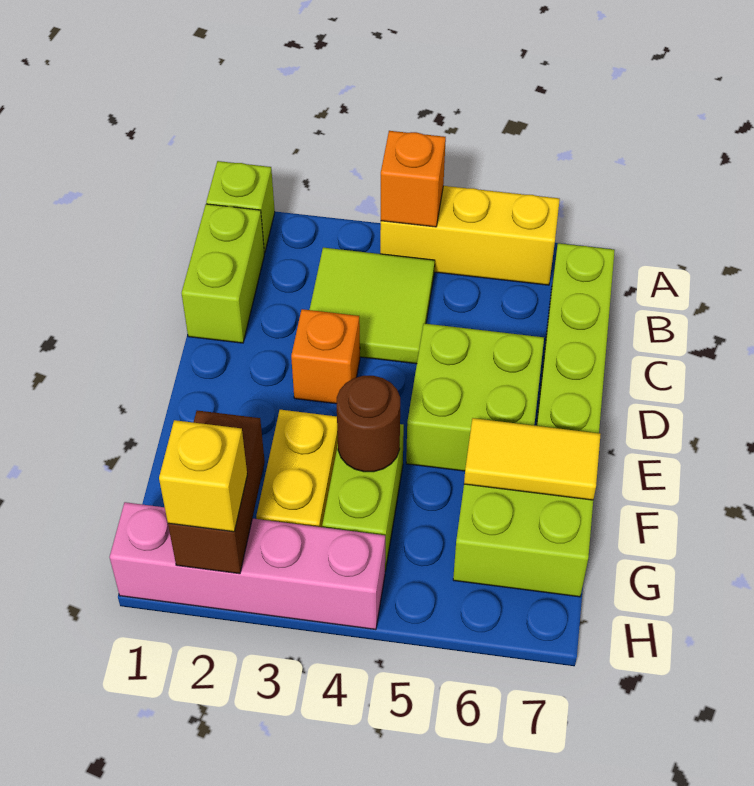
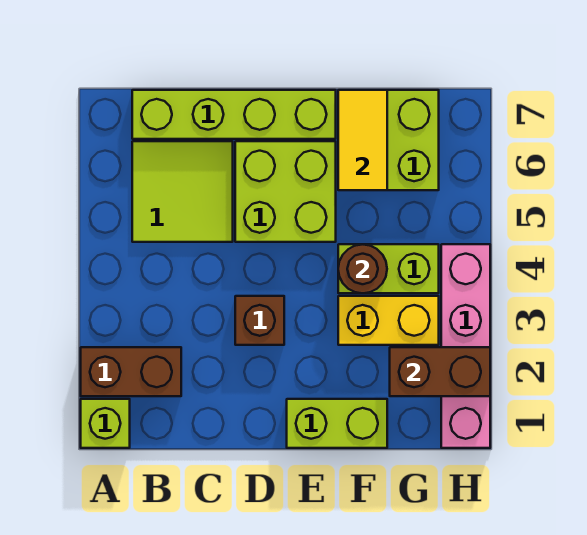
none -> brown brick A2:B2 level 1
yellow brick A4:A6 level 1 -> none
orange brick A4 level 2 -> none
lime brick B1:C1 level 1 -> lime brick E1:F1 level 1
lime tile B3:C4 level 1 -> lime tile B5:C6 level 1
orange brick D3 level 1 -> brown brick D3 level 1
yellow brick H2 level 3 -> none

